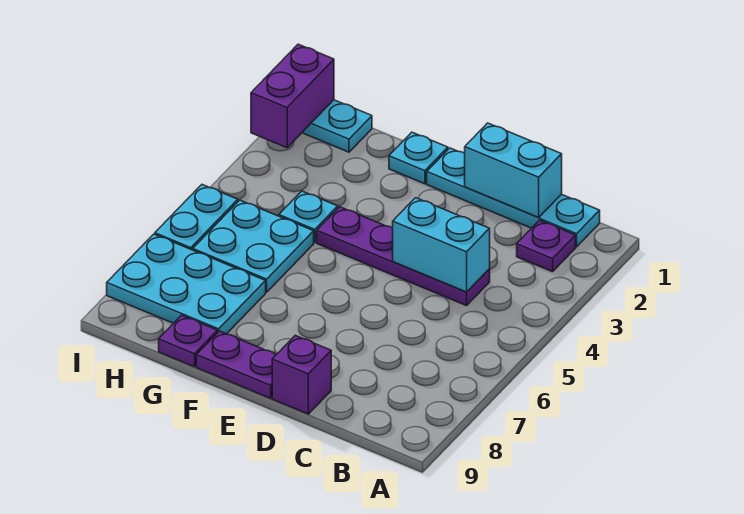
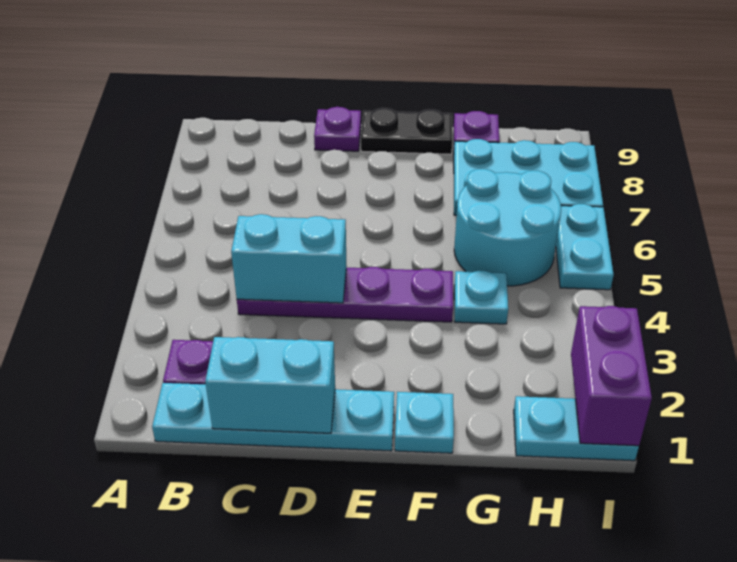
purple brick D9 level 1 -> purple plate D9 level 1
purple plate E9:F9 level 1 -> black plate E9:F9 level 1
cyan plate G5:H6 level 1 -> cyan round brick G5:H6 level 1

